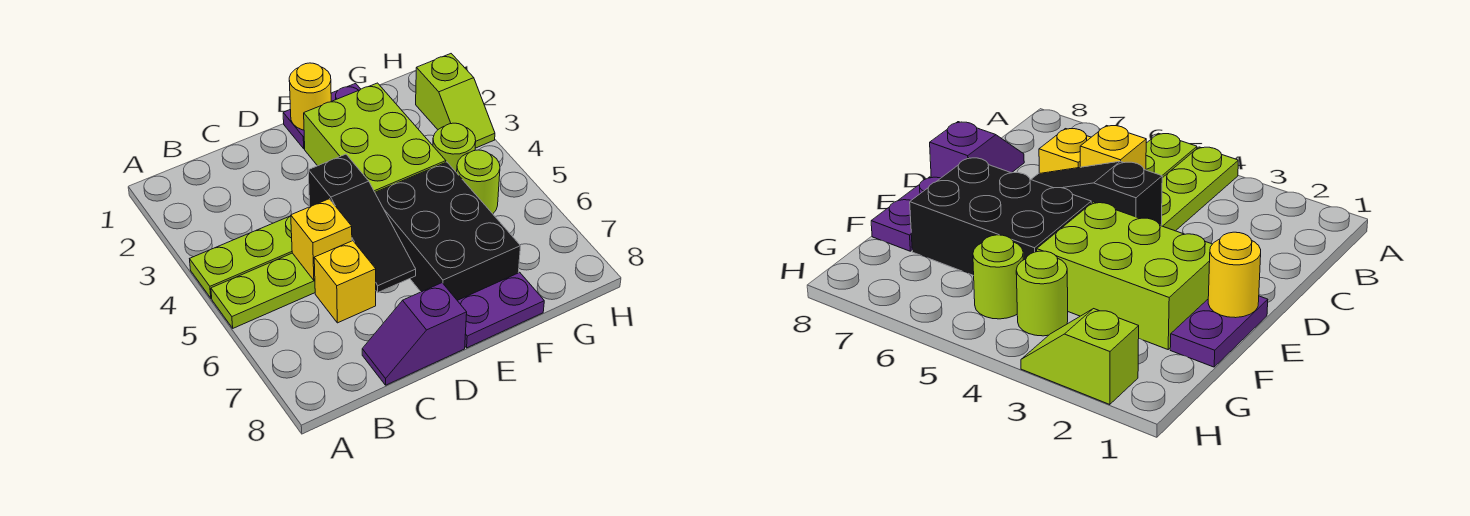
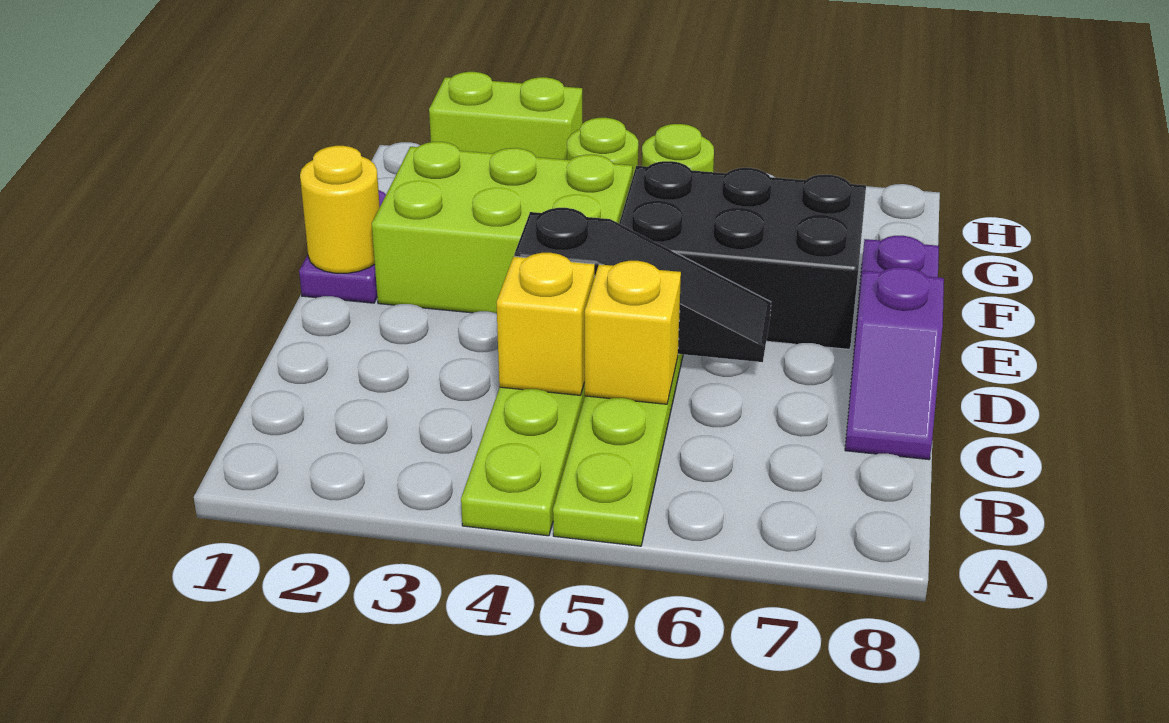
yellow brick C6 level 1 -> yellow brick C4 level 2
lime slope H2:H3 level 1 top 2 -> lime brick H2:H3 level 1

